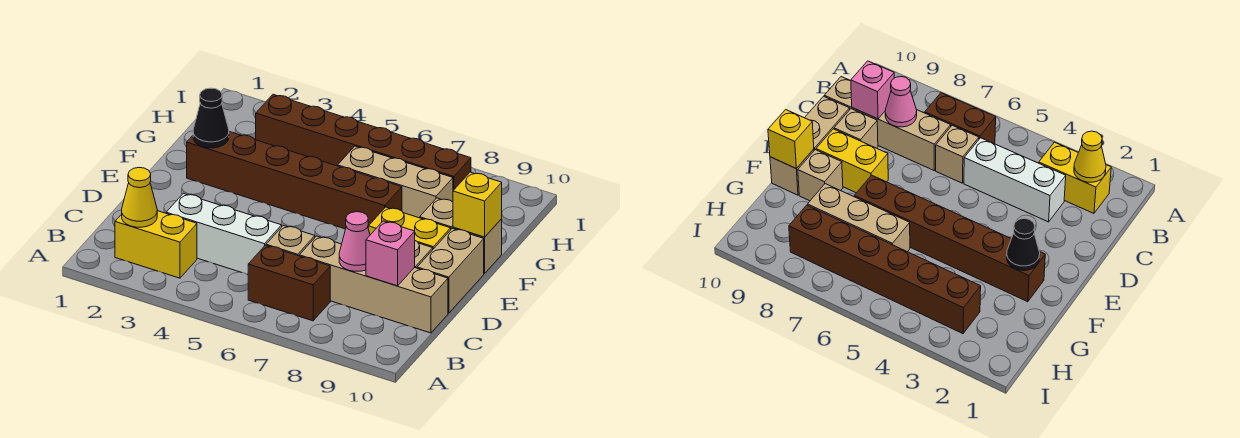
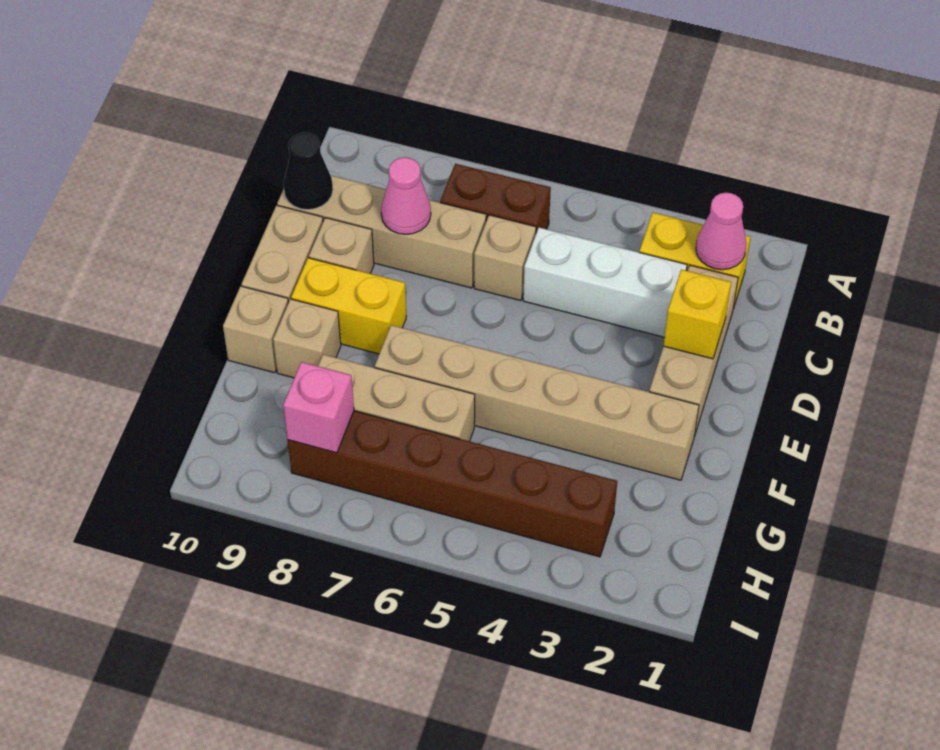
yellow cone B2 level 2 -> pink cone B2 level 2
none -> tan brick C2:E2 level 1
pink brick C9 level 2 -> pink brick H8 level 2
brown brick F2:F7 level 1 -> tan brick F2:F7 level 1
black cone F2 level 2 -> black cone C10 level 2
yellow brick F10 level 2 -> yellow brick D2 level 2

